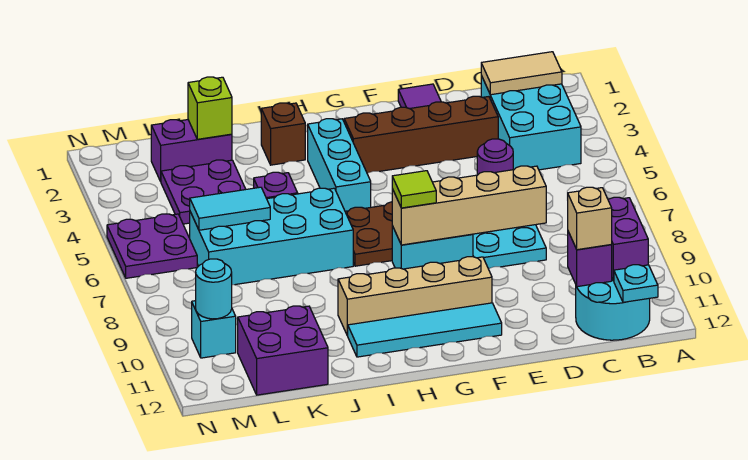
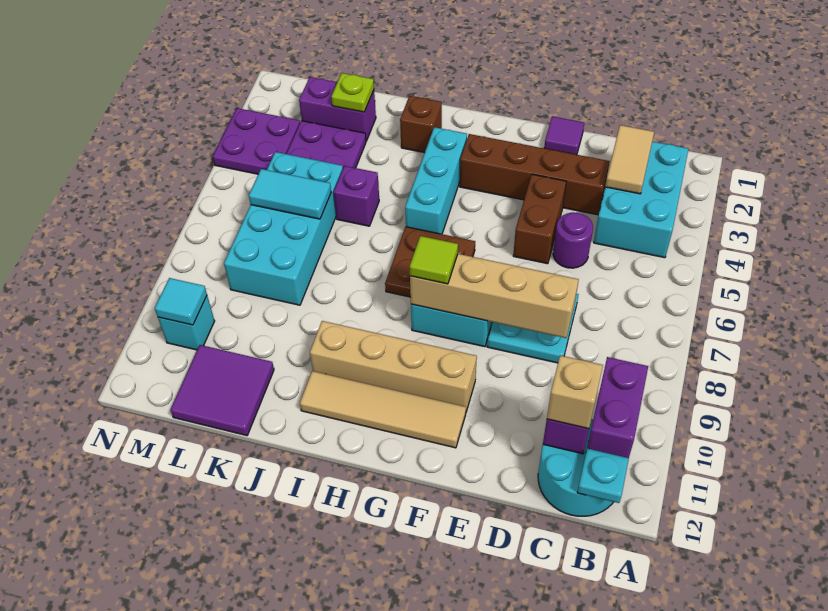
tan tile B2:C2 level 2 -> tan tile C2:C3 level 2
none -> brown brick E4:E5 level 1
cyan tile F11:I11 level 1 -> tan tile F11:I11 level 1
cyan brick I6:L7 level 1 -> cyan brick K5:L8 level 1
lime brick K2 level 2 -> lime plate K2 level 2
purple brick K11:L12 level 1 -> purple tile K11:L12 level 1
purple plate M5:N6 level 1 -> purple plate M3:N4 level 1
cyan round brick M10 level 2 -> cyan tile M10 level 2

